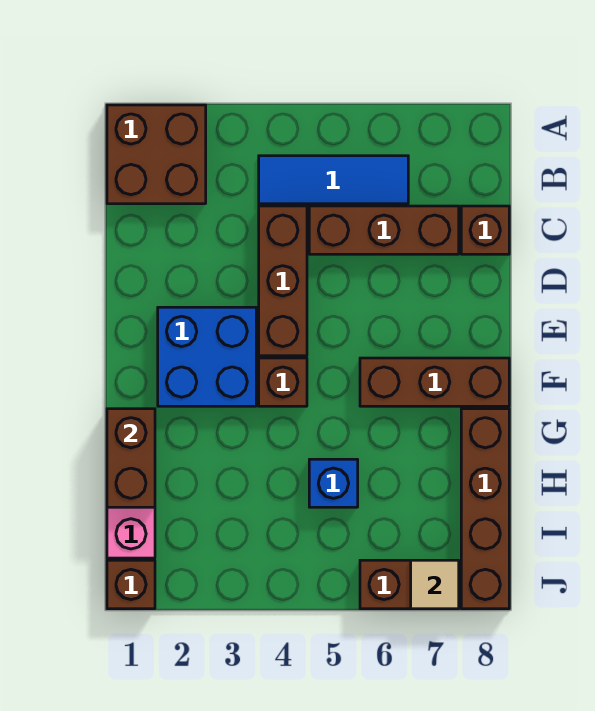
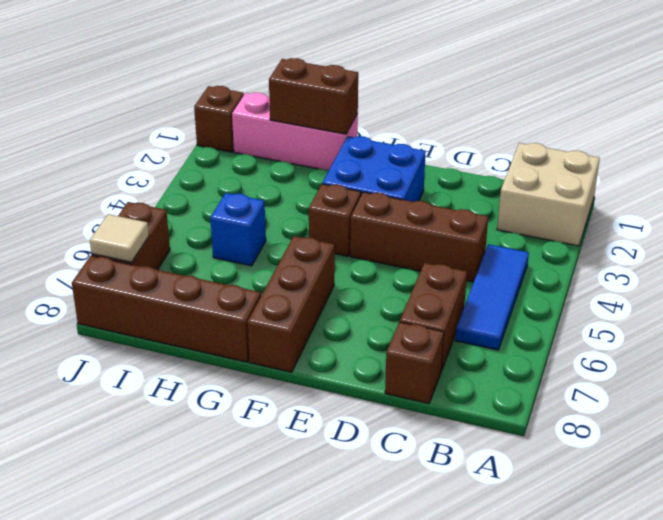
brown brick A1:B2 level 1 -> tan brick A1:B2 level 1
brown brick C5:C7 level 1 -> brown brick C6:C7 level 1

